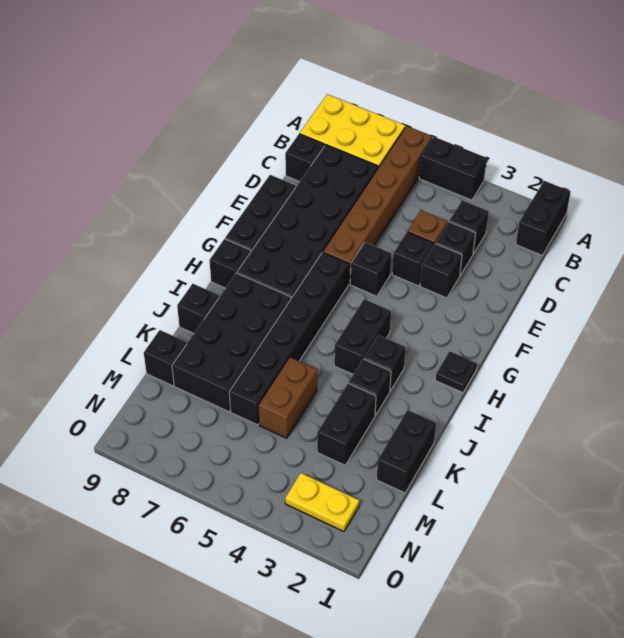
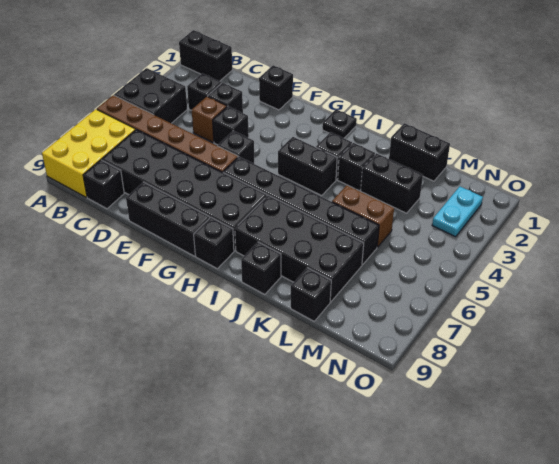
black brick A4:A5 level 1 -> black brick A4:B5 level 1
black brick E3 level 1 -> black brick E1 level 1
yellow plate N2:N3 level 1 -> cyan plate N2:N3 level 1

